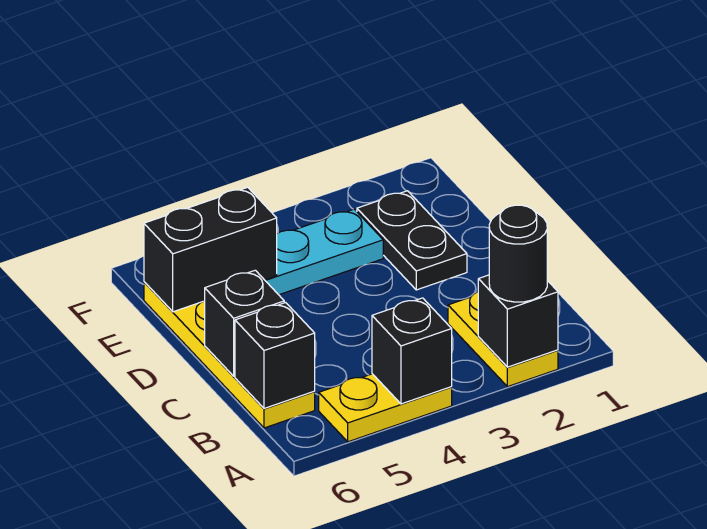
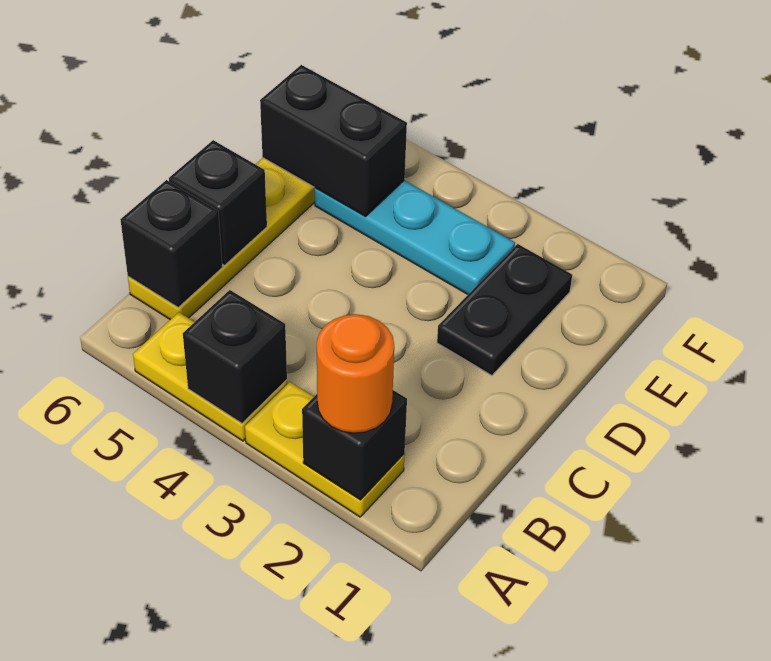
yellow plate A2:B2 level 1 -> yellow plate A2:A3 level 1
black round brick A2 level 3 -> orange round brick A2 level 3

